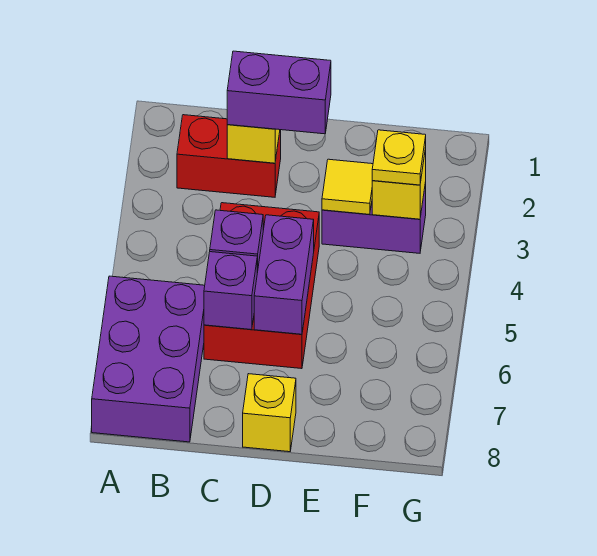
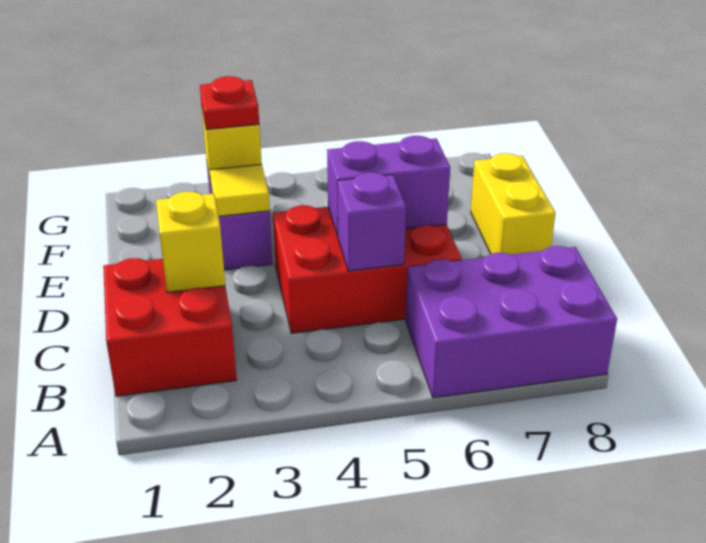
red brick B2:C2 level 1 -> red brick B1:C2 level 1
purple brick C2:D2 level 3 -> none
purple brick C6 level 2 -> none
yellow brick D8 level 1 -> yellow brick D8:E8 level 1
yellow plate F3 level 3 -> red plate F3 level 3

